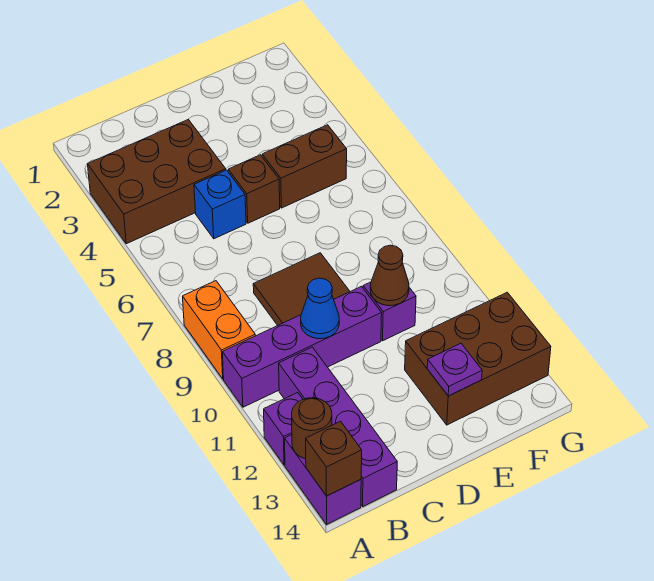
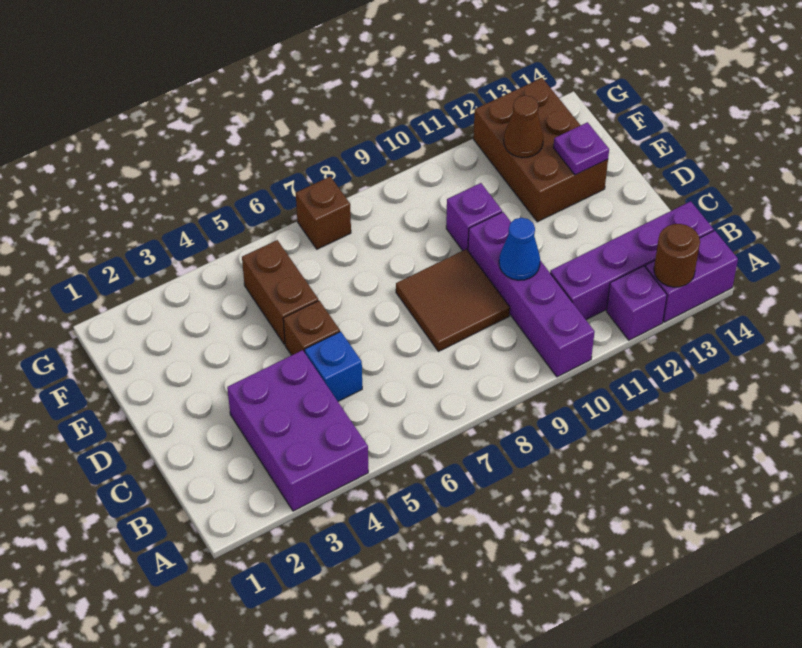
brown brick A3:C4 level 1 -> purple brick A3:C4 level 1
orange brick A8:A9 level 1 -> none
brown brick A14 level 2 -> brown brick G7 level 1
brown cone E10 level 2 -> brown cone F12 level 2

